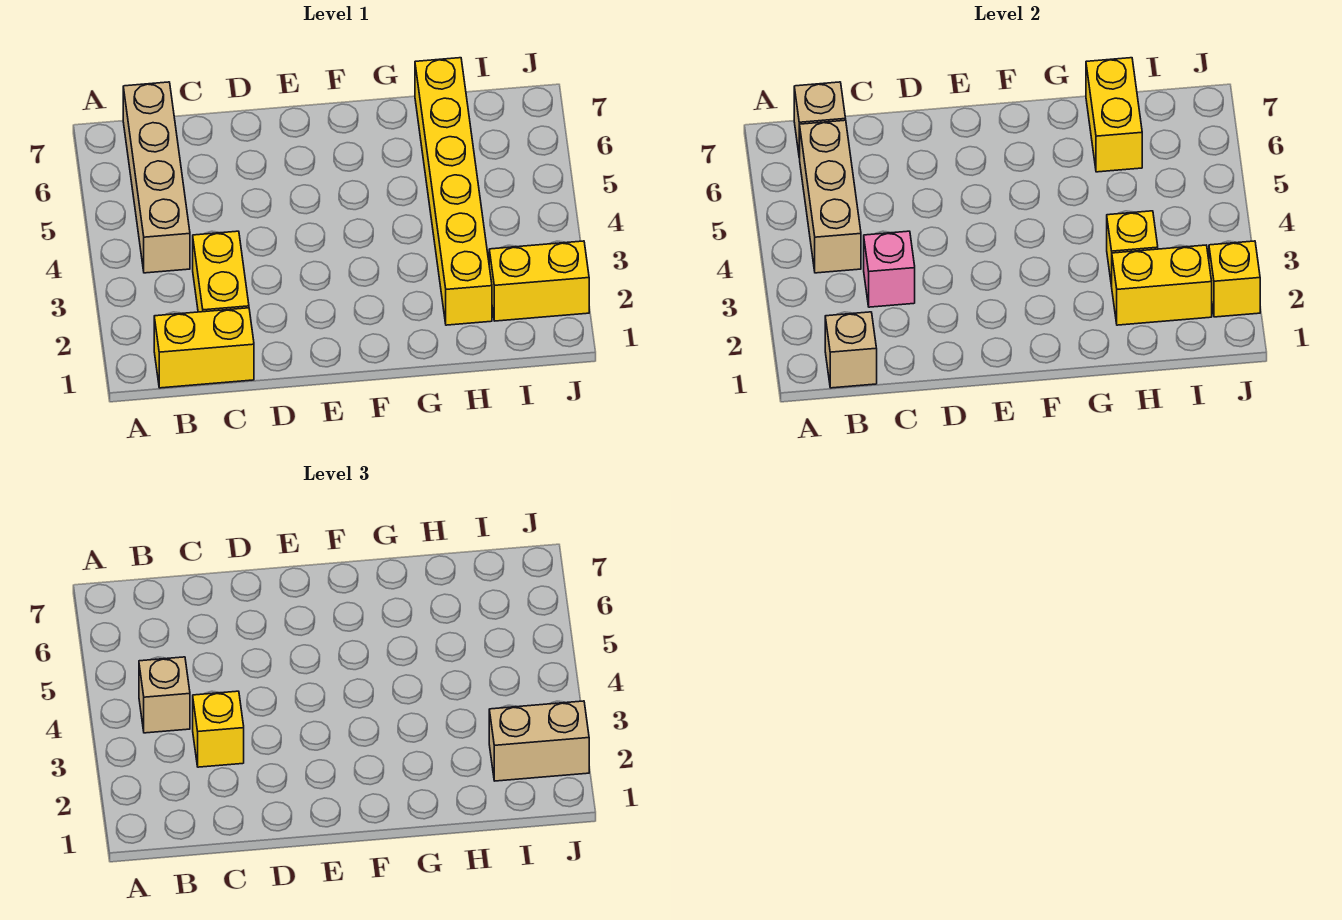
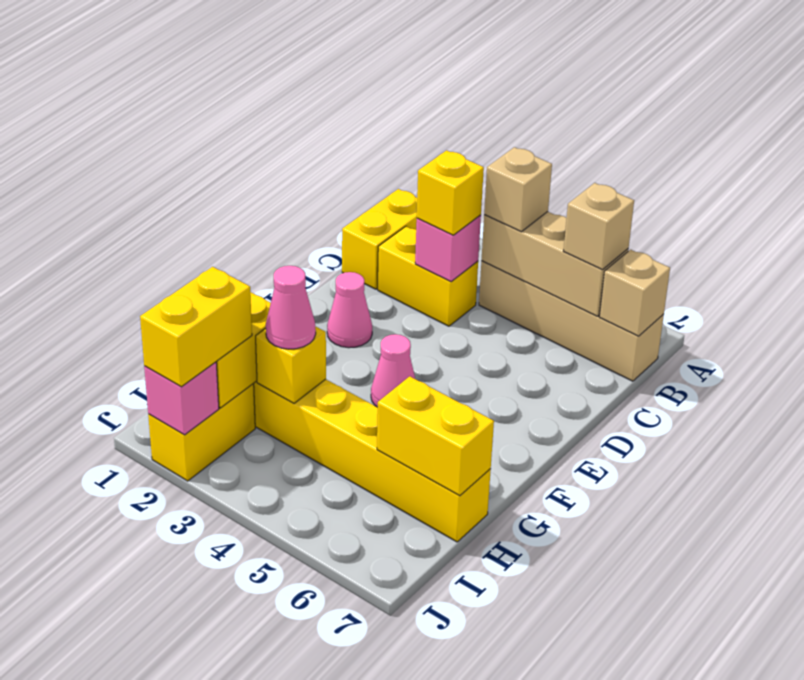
tan brick B1 level 2 -> tan brick B6 level 3
none -> pink cone E2 level 1
none -> pink cone F4 level 1
none -> pink cone H3 level 3
tan brick I2:J2 level 3 -> yellow brick I2:J2 level 3
yellow brick J2 level 2 -> pink brick J2 level 2

